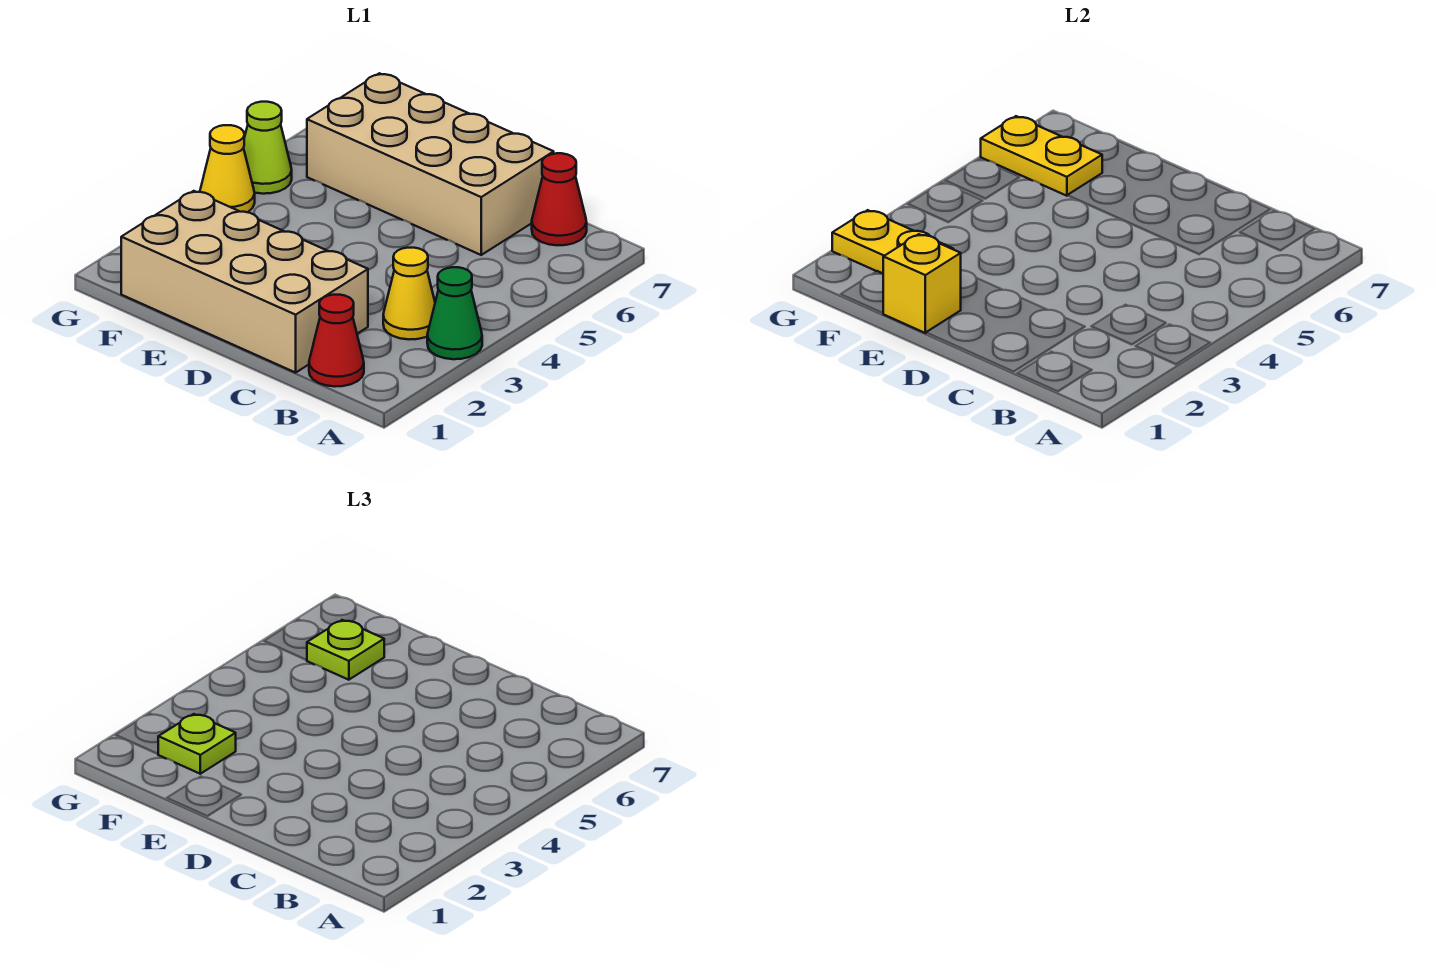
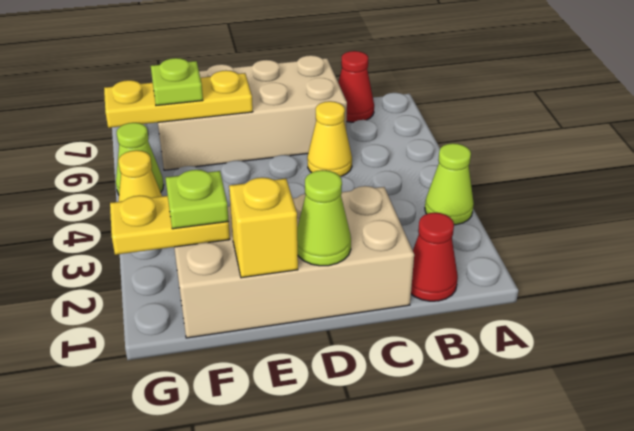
green cone A3 level 1 -> lime cone A3 level 1
yellow cone B3 level 1 -> yellow cone C5 level 1
none -> lime cone D1 level 2
yellow plate F6:G6 level 2 -> yellow plate E6:G6 level 2

